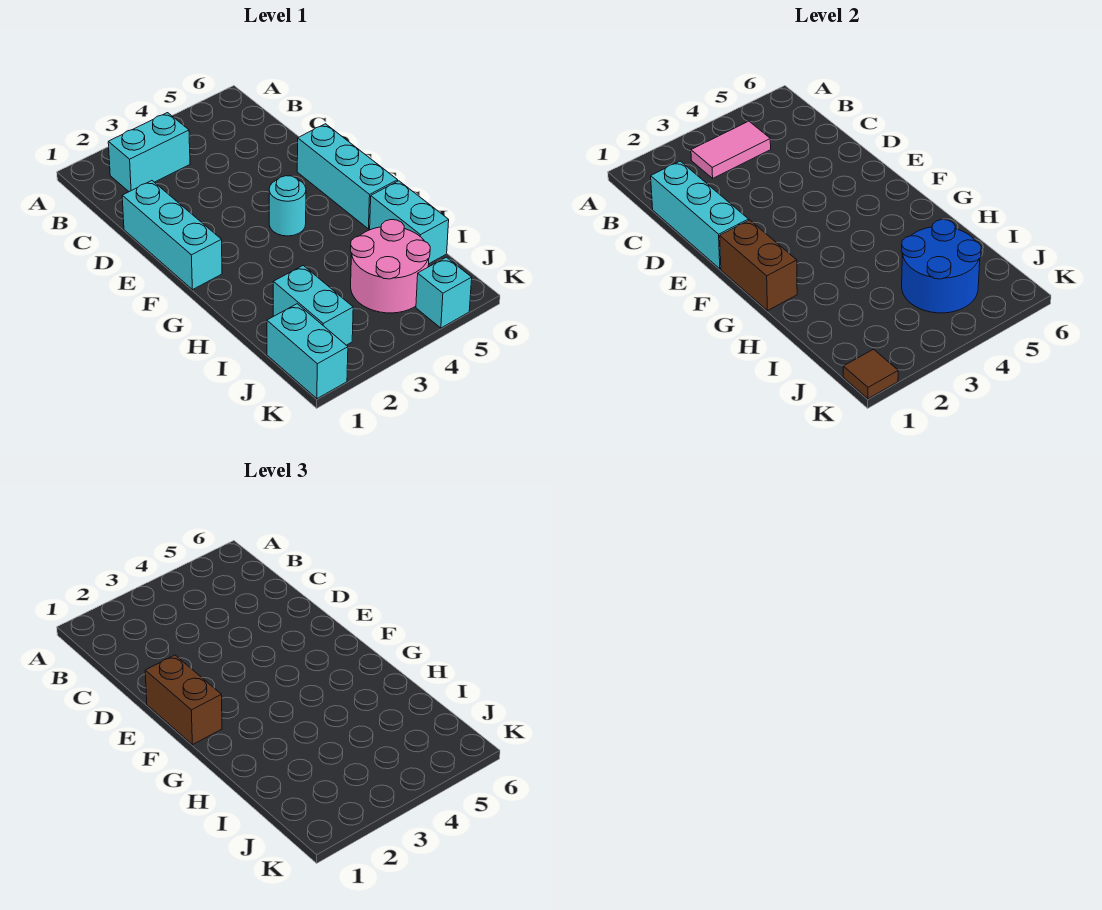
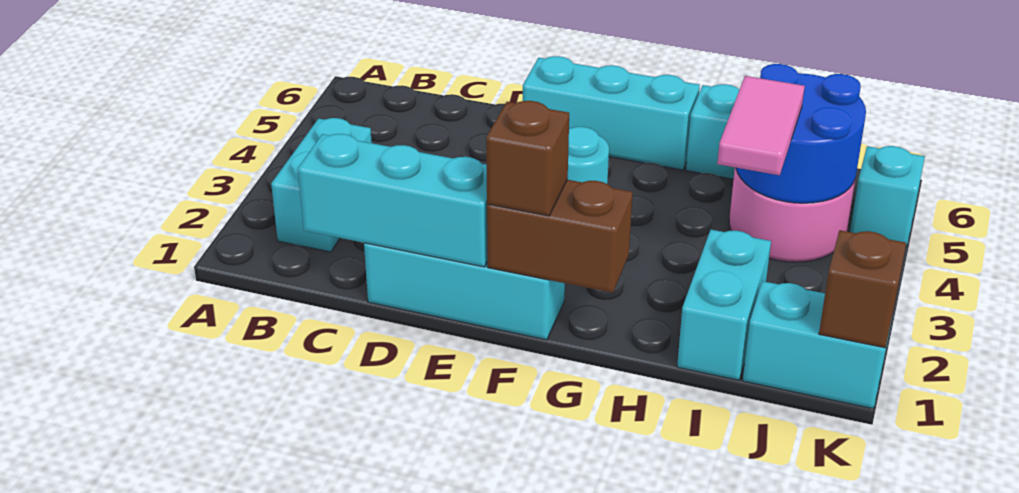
pink tile B3:B4 level 2 -> pink tile I3:I4 level 3
brown brick E1:F1 level 3 -> brown brick F1 level 3
cyan brick I2:J2 level 1 -> cyan brick I1:I2 level 1
brown tile K1 level 2 -> brown brick K1 level 2

